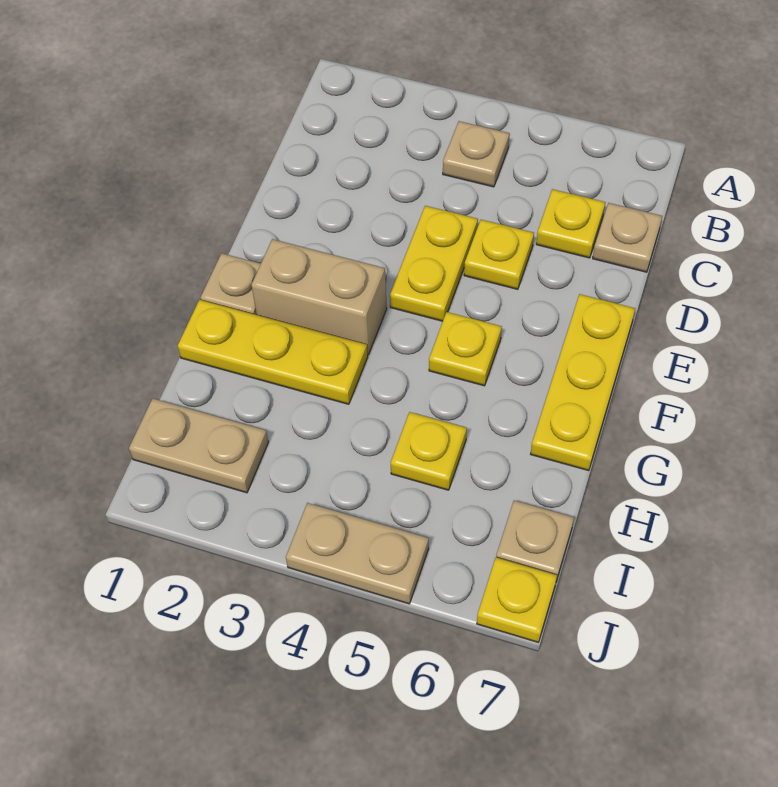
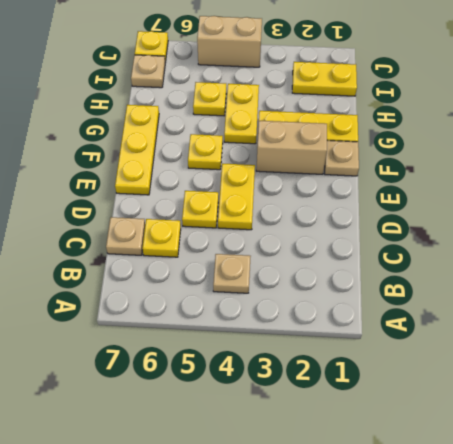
none -> yellow plate G4:H4 level 1
tan plate I1:I2 level 1 -> yellow plate I1:I2 level 1
tan plate J4:J5 level 1 -> tan brick J4:J5 level 1

